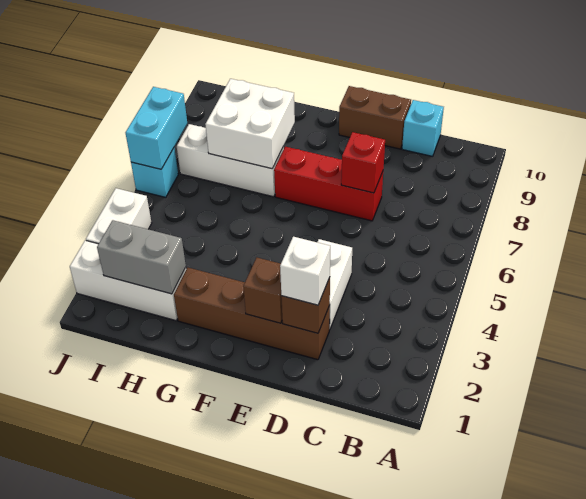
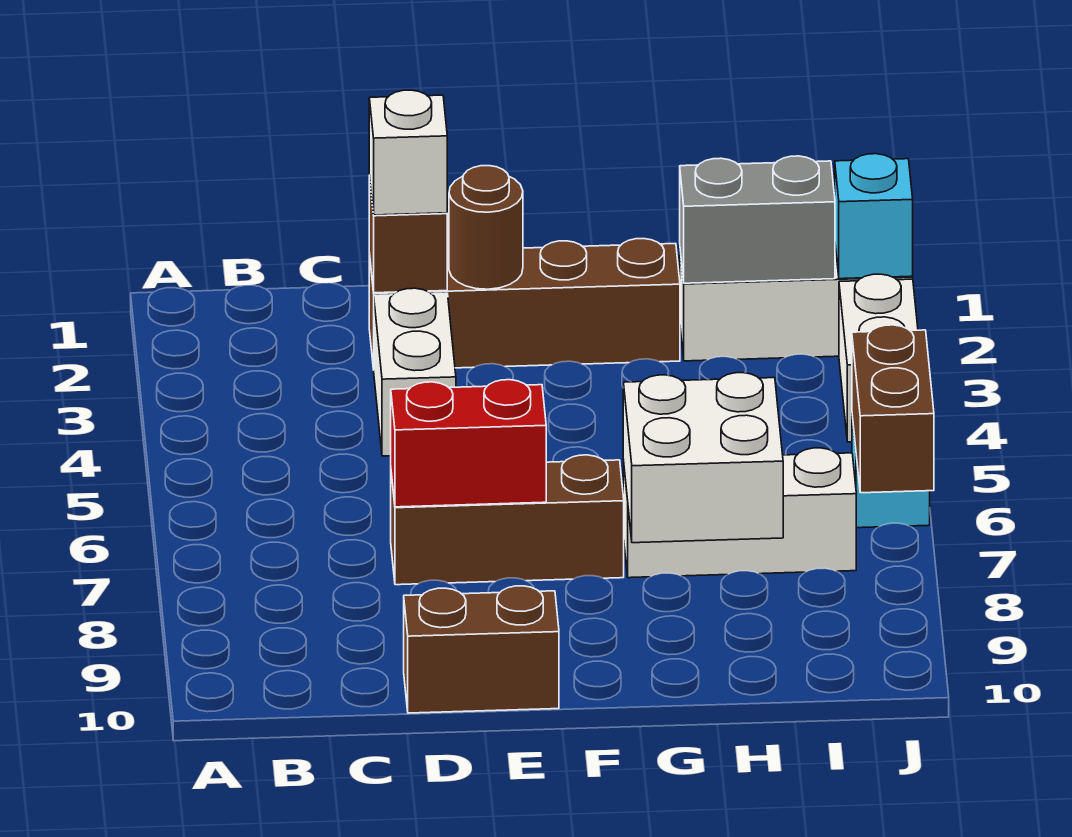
cyan brick C10 level 1 -> cyan brick J2 level 2
red brick D7:F7 level 1 -> brown brick D7:F7 level 1
red brick D7 level 2 -> red brick D7:E7 level 2
brown brick E2 level 2 -> brown round brick E2 level 2
cyan brick J6:J7 level 2 -> brown brick J6:J7 level 2

